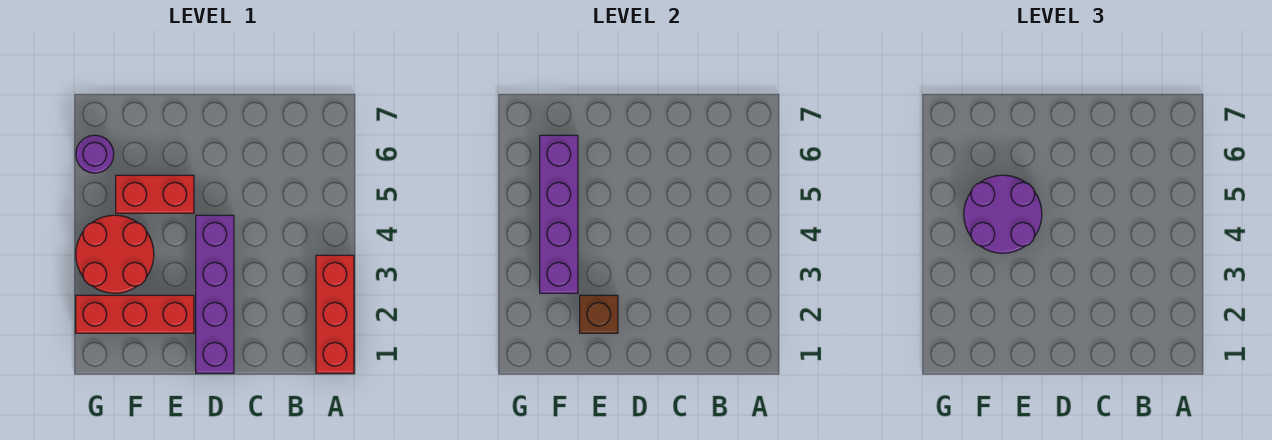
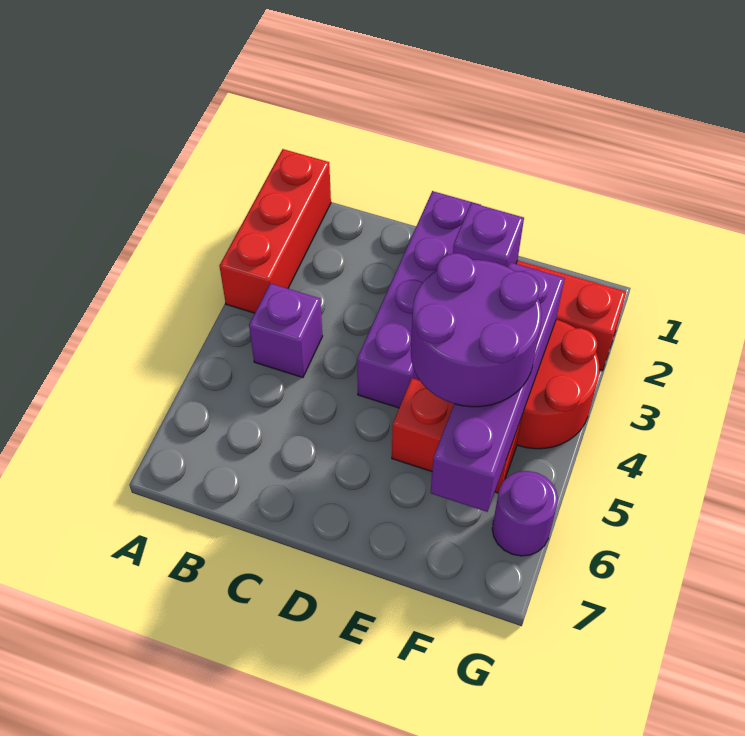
none -> purple brick B4 level 1
brown brick E2 level 2 -> purple brick E2 level 2

